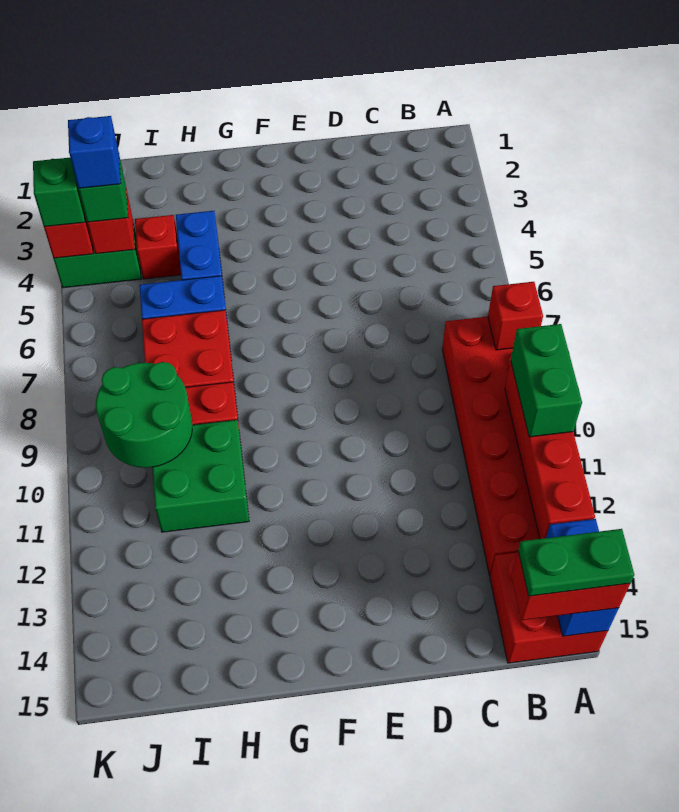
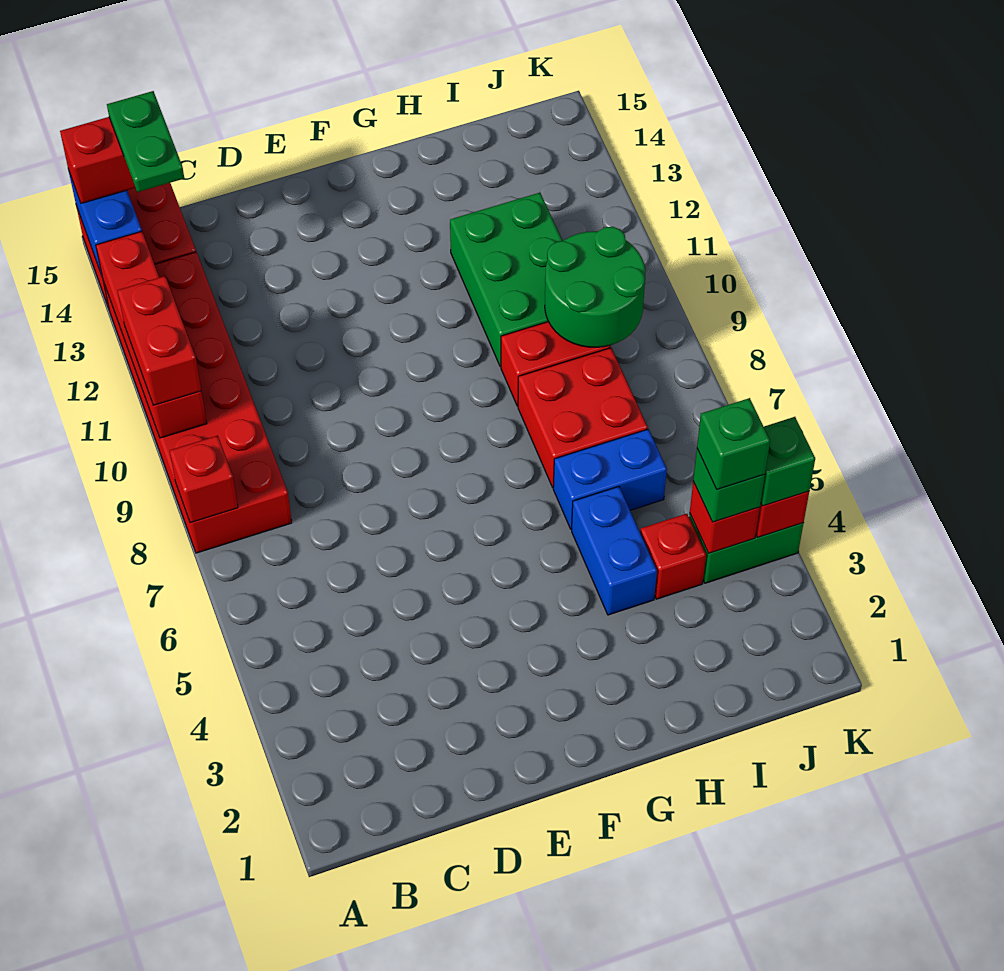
green brick A10:A11 level 3 -> red brick A10:A11 level 3
green plate A15:B15 level 4 -> green plate B14:B15 level 4
green brick H10:I11 level 1 -> green brick H10:I12 level 1
blue brick J4 level 4 -> green brick J4 level 4

